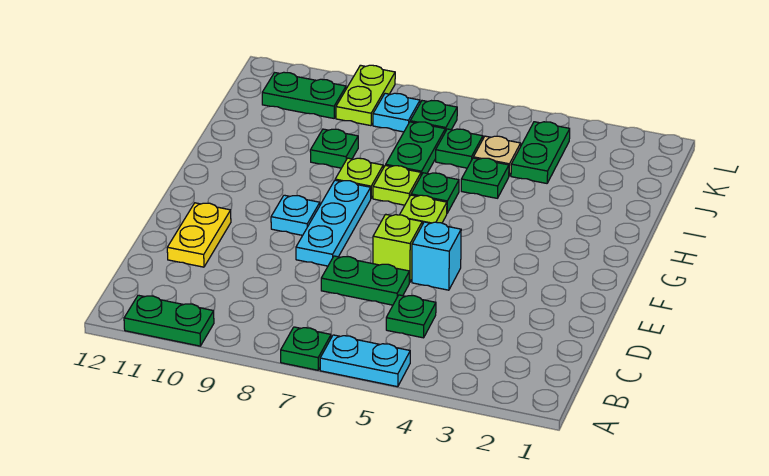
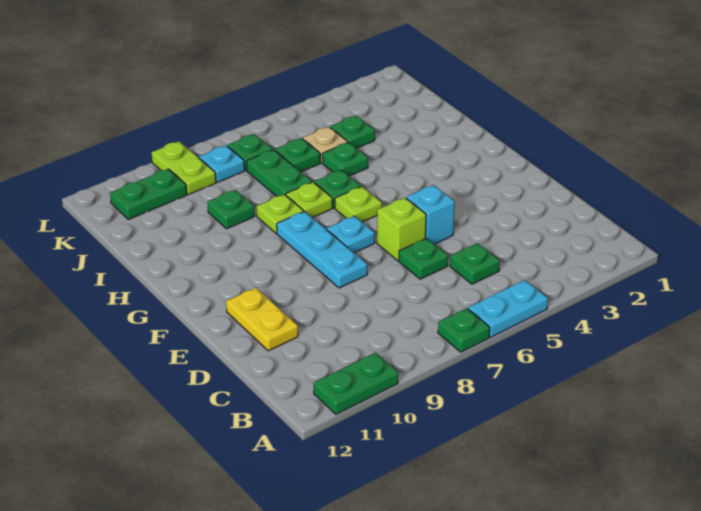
green plate D6:D7 level 1 -> green plate D6 level 1
cyan plate F9 level 1 -> cyan plate F7 level 1
green plate J4:K4 level 1 -> green plate J4 level 1

